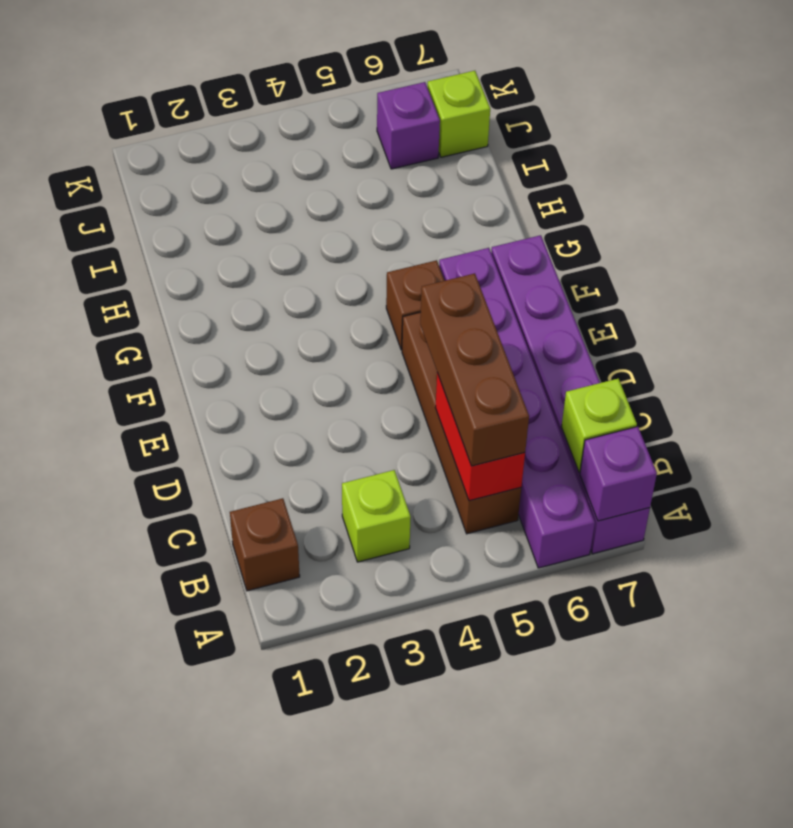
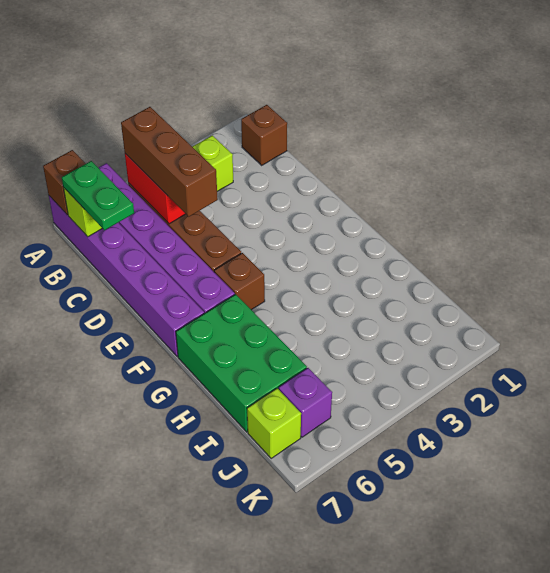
purple brick A7 level 2 -> brown brick A7 level 2
none -> green plate B7:C7 level 3
none -> green brick G6:I7 level 1

